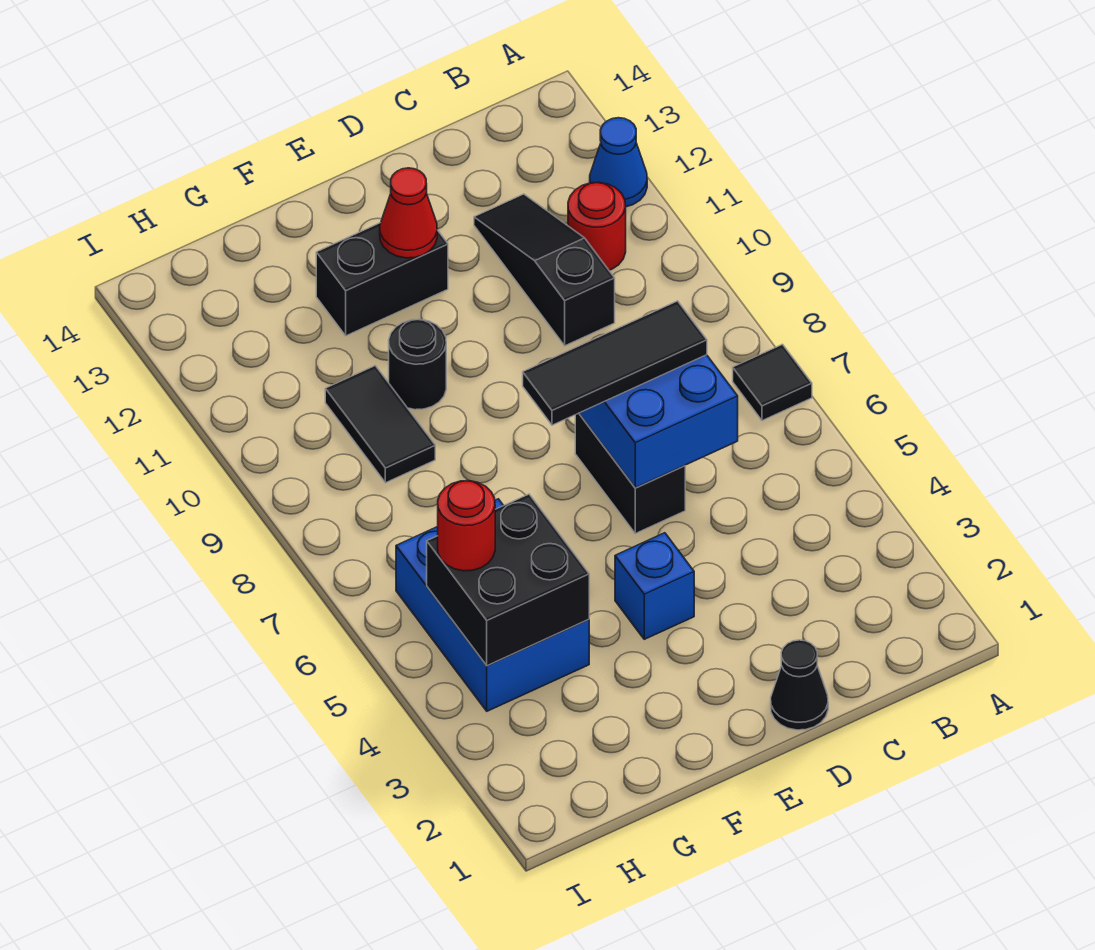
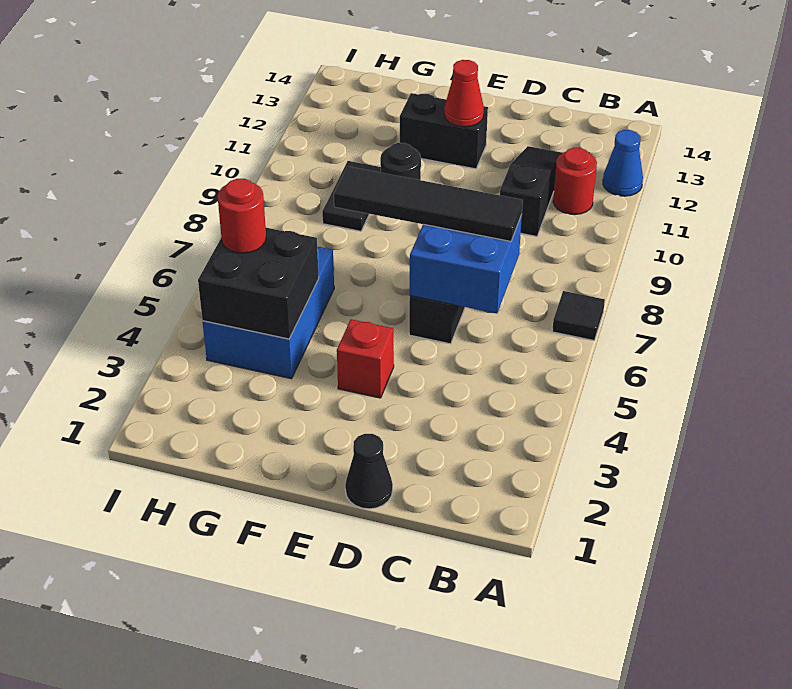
black tile C7:E7 level 3 -> black tile C7:F7 level 3
blue brick E4 level 1 -> red brick E4 level 1

